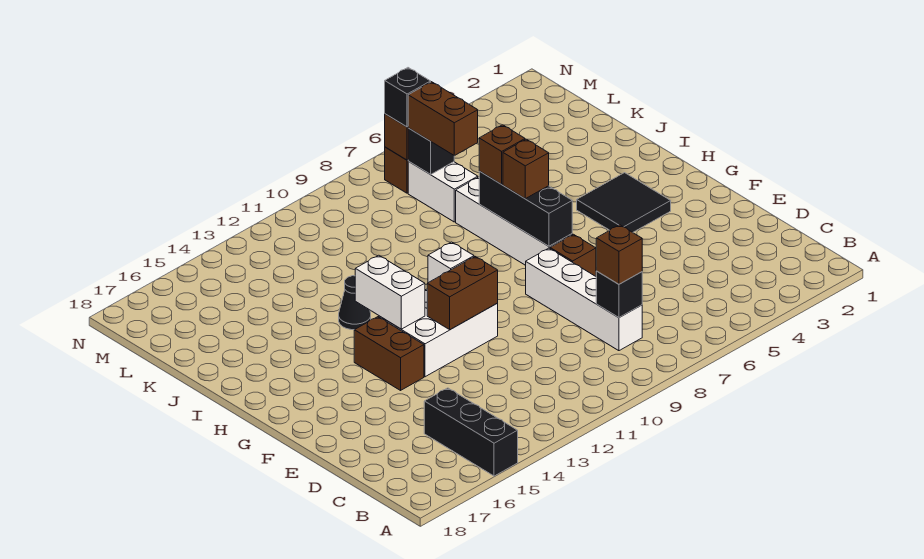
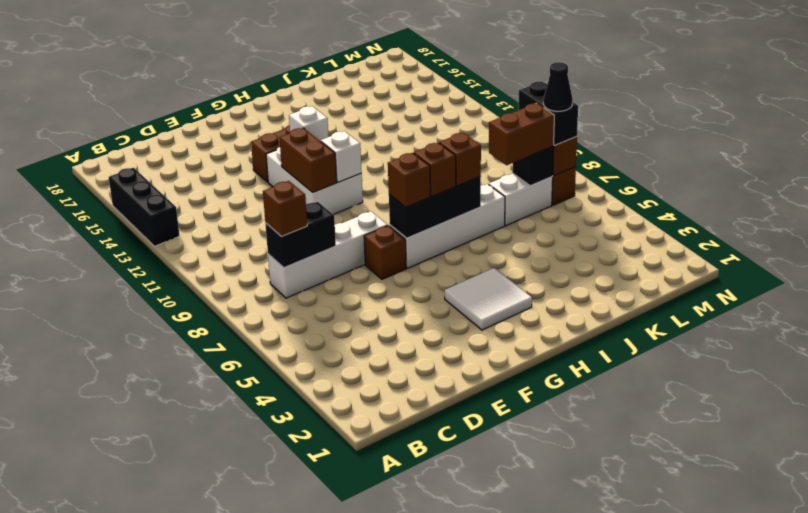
black brick A15:C15 level 1 -> black brick A13:A15 level 1
black brick C8 level 2 -> black brick C8:D8 level 2
black tile G3:H4 level 1 -> white tile G3:H4 level 1
none -> brown brick G7 level 3
white brick G13:H13 level 2 -> white brick G13 level 2
black cone I13 level 1 -> black cone M7 level 4
black brick M7 level 3 -> black brick M7:M8 level 3

